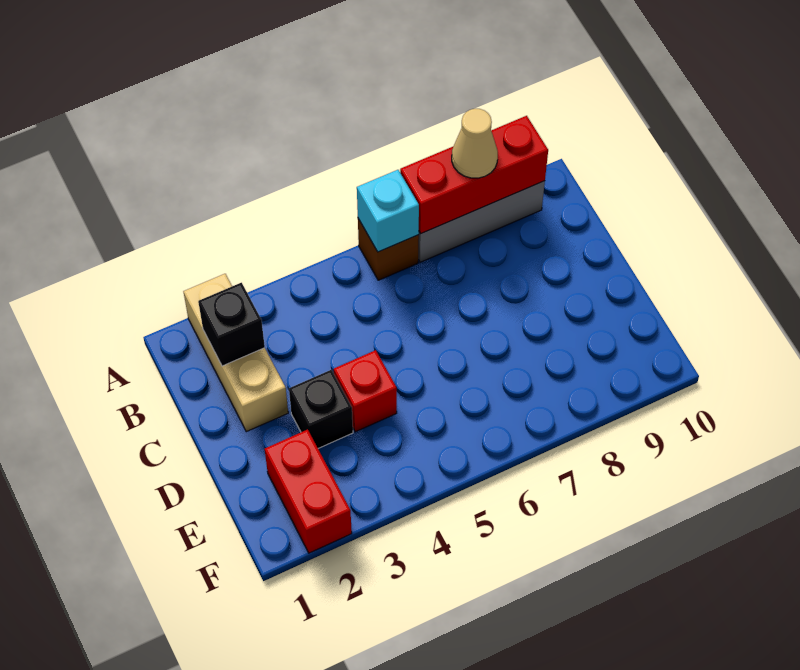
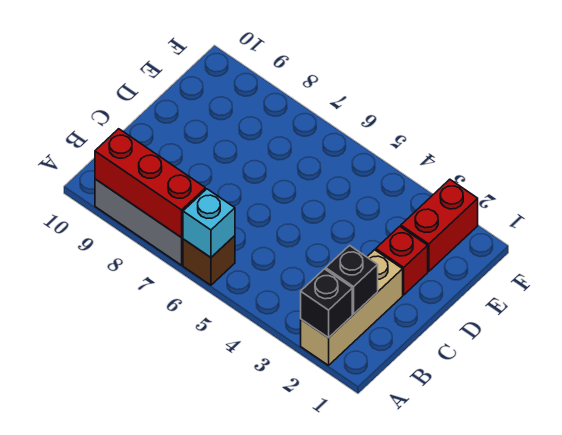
tan cone A8 level 3 -> none
black brick D3 level 1 -> black brick A2 level 2
red brick D4 level 1 -> red brick D2 level 1

